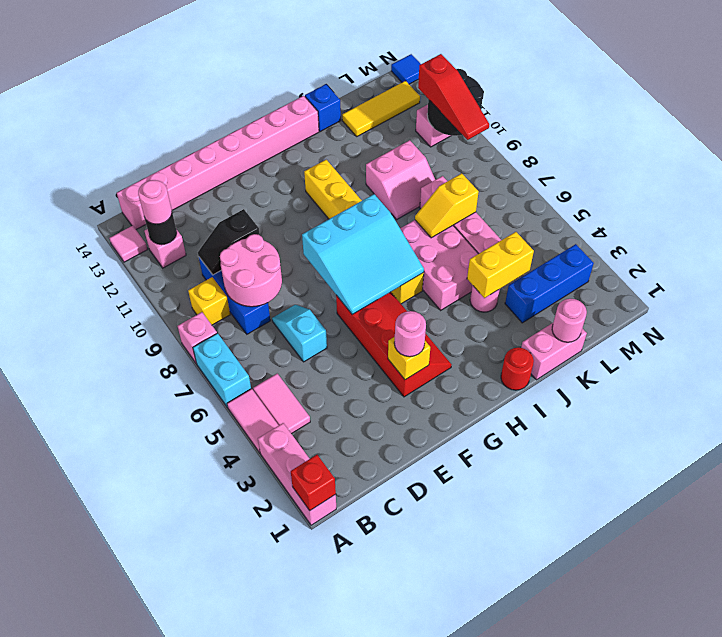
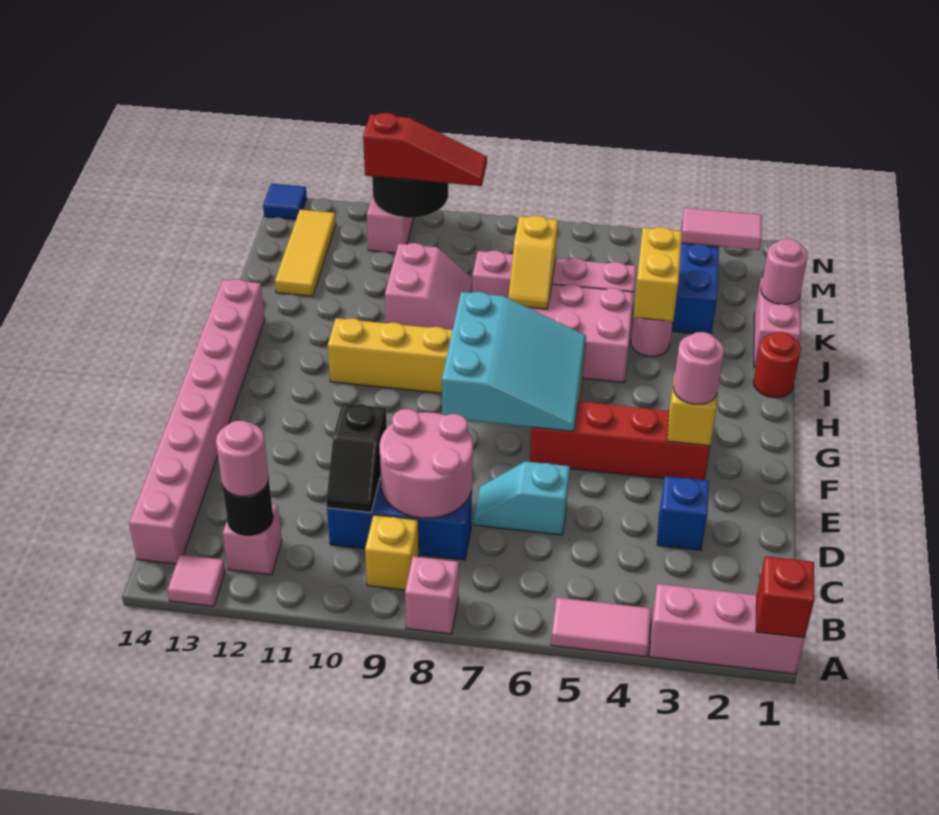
cyan brick A6:A7 level 1 -> none
pink tile B4:B5 level 1 -> pink tile M2:M3 level 2
blue brick J14 level 1 -> blue brick D3 level 1

